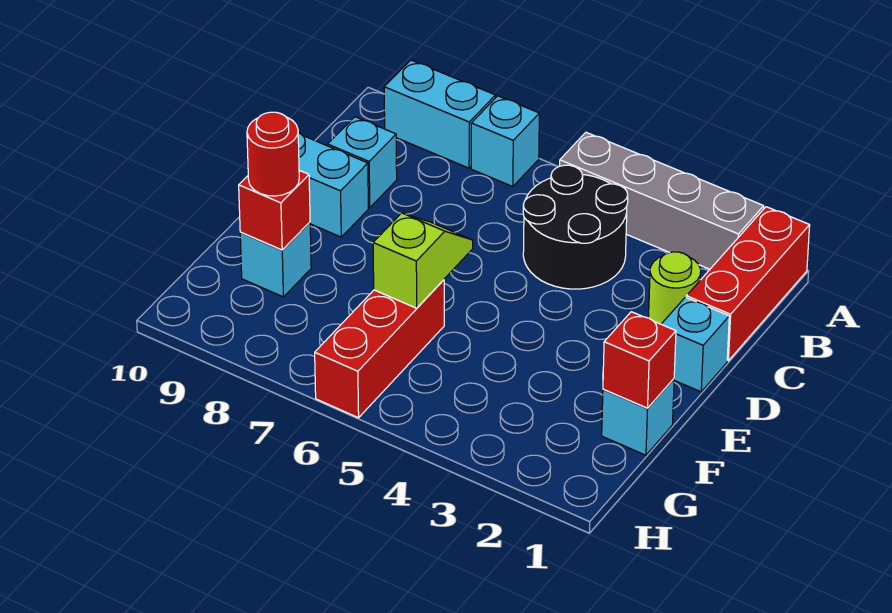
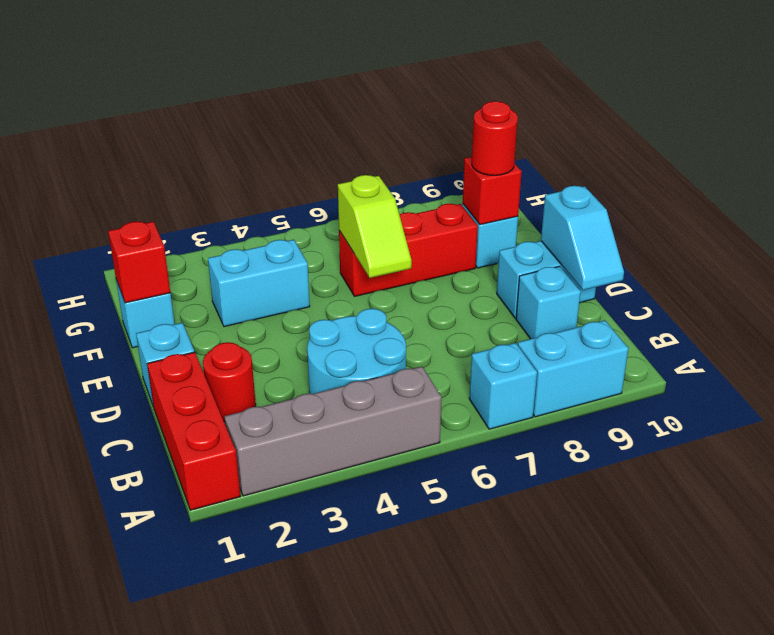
black round brick B4:C5 level 1 -> cyan round brick B4:C5 level 1
lime round brick C2 level 1 -> red round brick C2 level 1
none -> cyan slope C10:D10 level 2 top D
none -> cyan brick F3:F4 level 1
red brick F6:H6 level 1 -> red brick F6:F8 level 1

